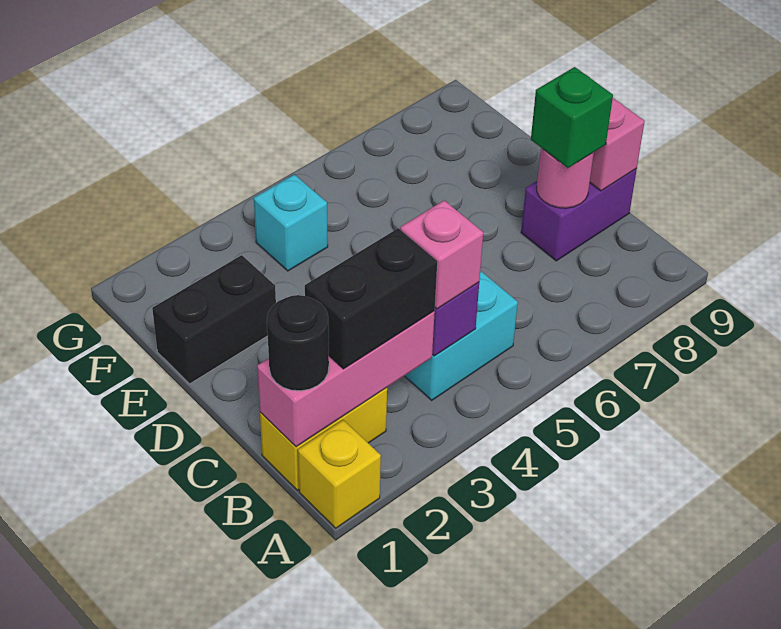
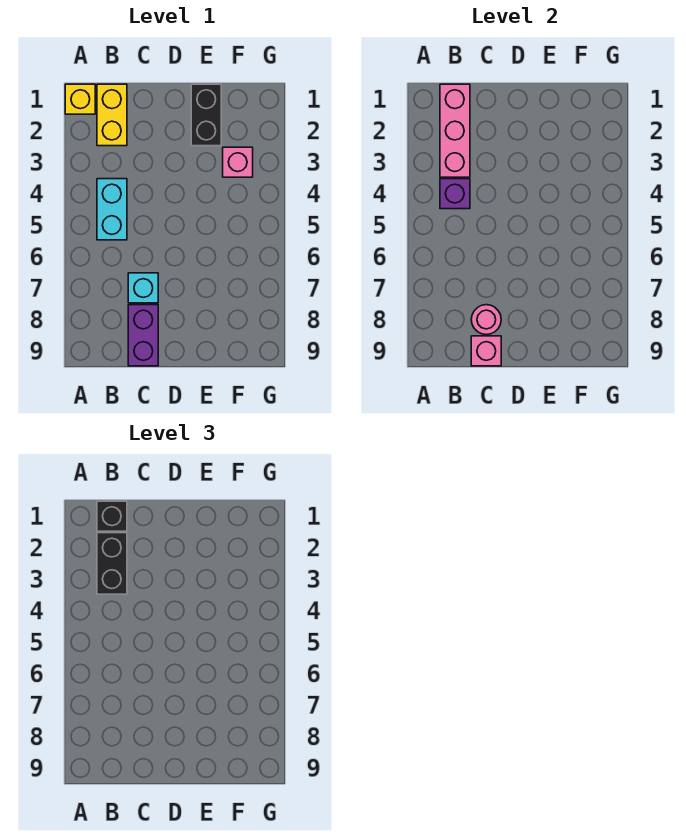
black round brick B1 level 3 -> black brick B1 level 3
pink brick B4 level 3 -> pink brick F3 level 1
green brick C8 level 3 -> none
cyan brick F4 level 1 -> cyan brick C7 level 1

